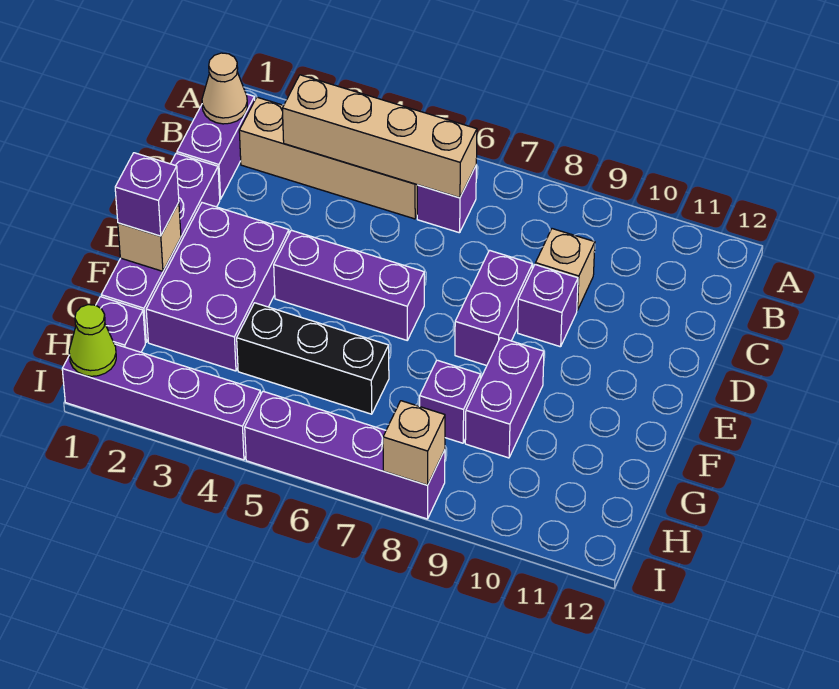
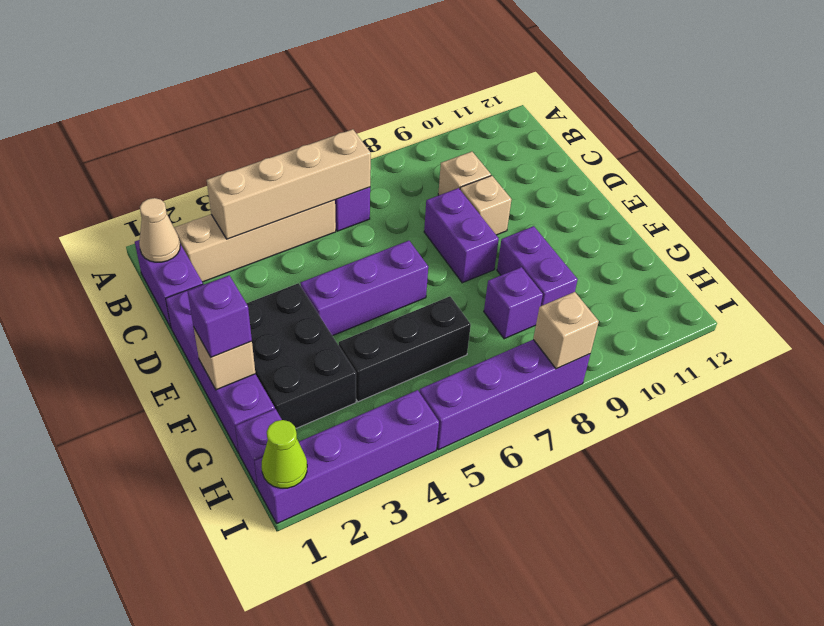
purple brick D9 level 1 -> tan brick D9 level 1
purple brick E2:G3 level 1 -> black brick E2:G3 level 1

